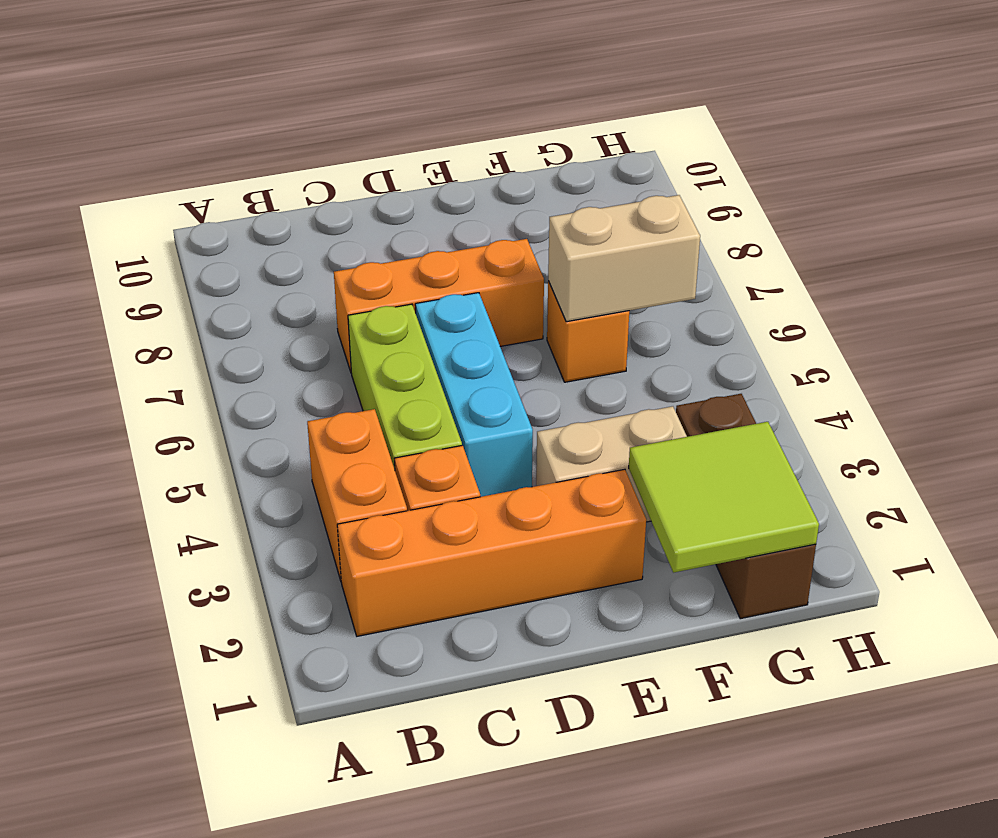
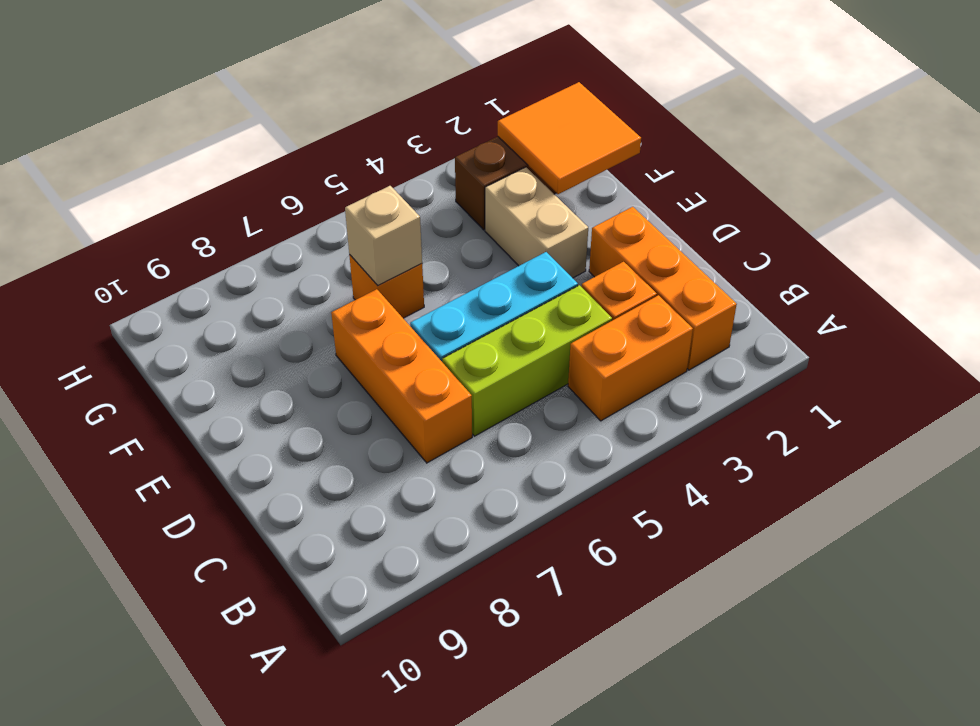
orange brick B2:E2 level 1 -> orange brick B2:D2 level 1
lime tile F1:G2 level 2 -> orange tile F1:G2 level 2
tan brick F6:G6 level 2 -> tan brick F6 level 2

